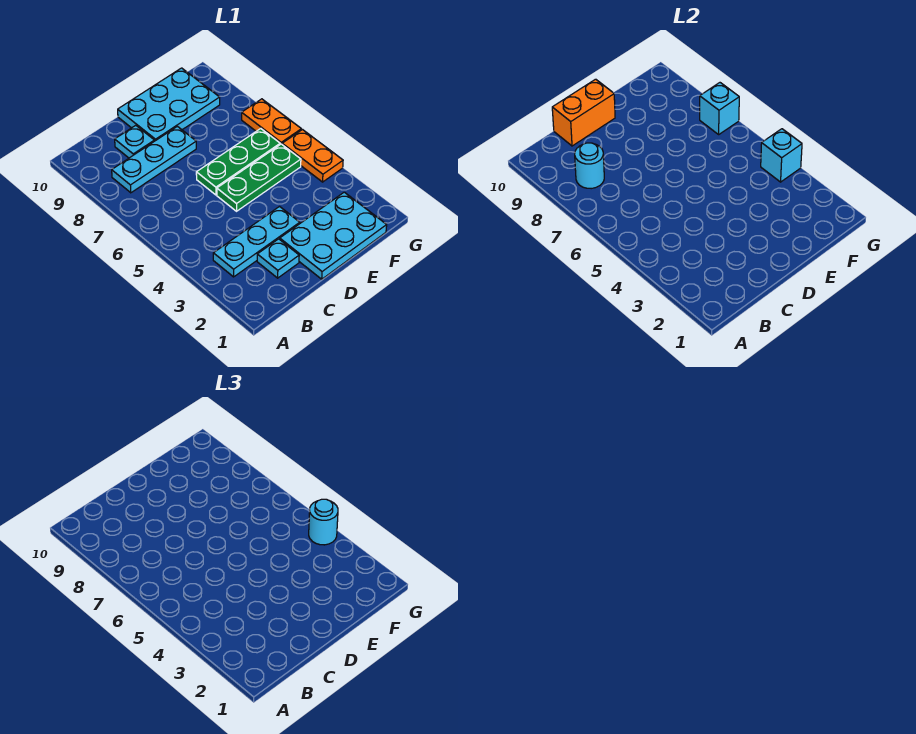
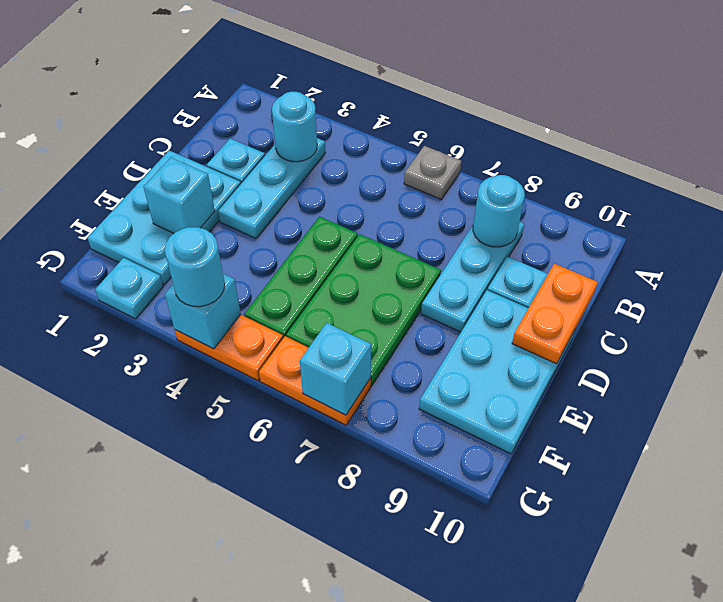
none -> grey plate A6 level 1
none -> cyan round brick B3 level 2
orange brick C10:D10 level 2 -> orange plate C10:D10 level 2
green plate D6:F6 level 1 -> green plate D6:F7 level 1
none -> cyan brick E2 level 2
none -> cyan plate G2 level 1

